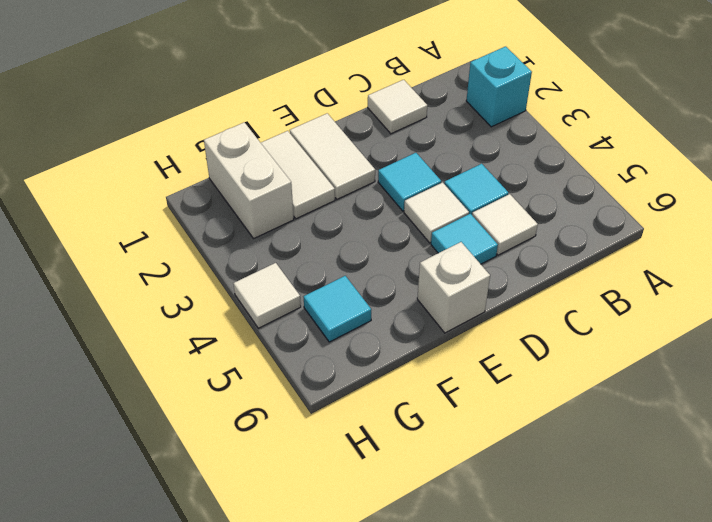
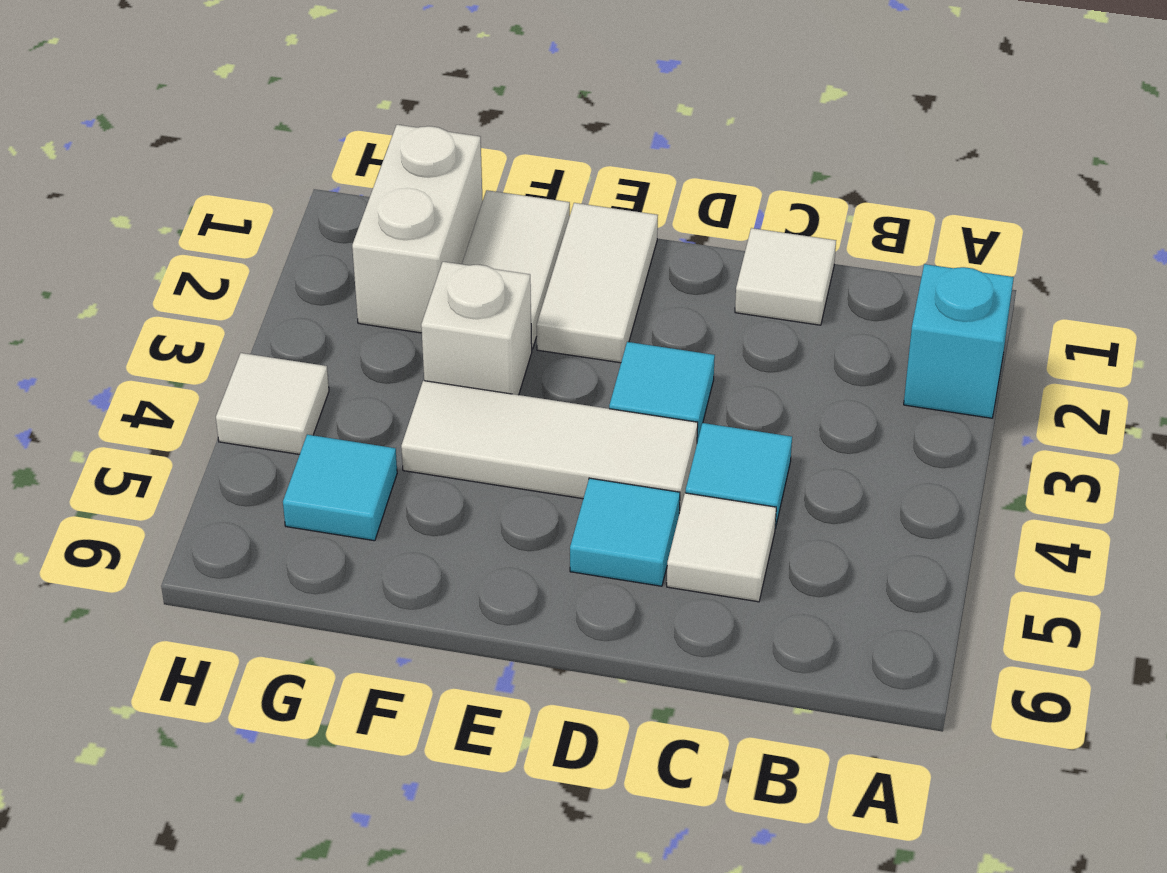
white tile D4 level 1 -> white tile D4:F4 level 1
white brick E6 level 1 -> white brick F3 level 1

